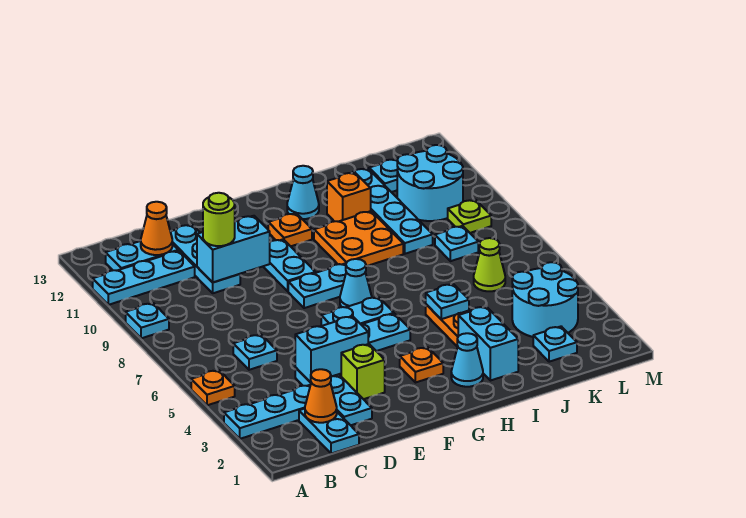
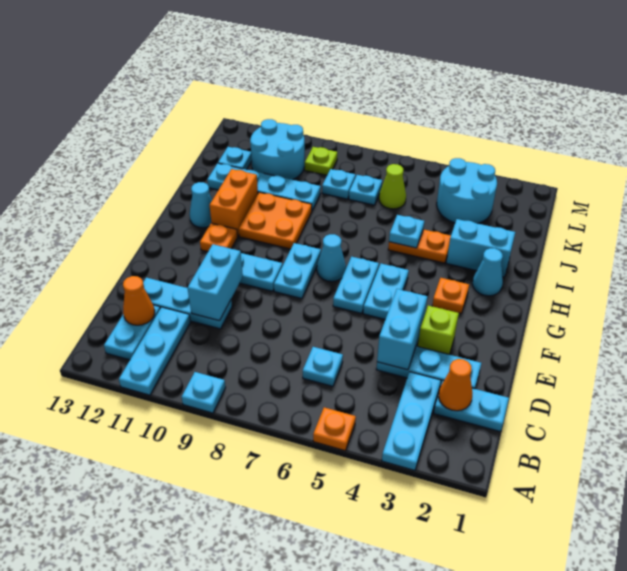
lime round brick D10 level 3 -> none
orange brick I11 level 1 -> orange brick H11:I11 level 1
cyan plate K2 level 1 -> cyan plate K7 level 1

